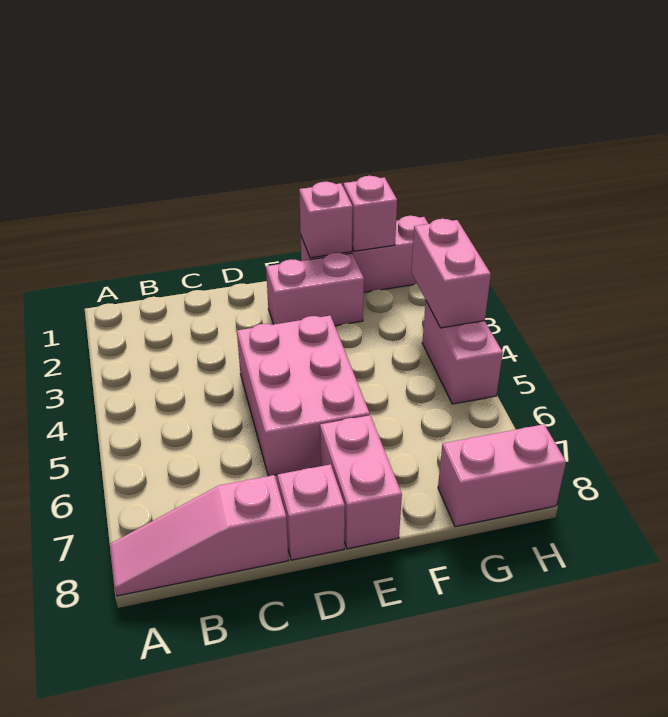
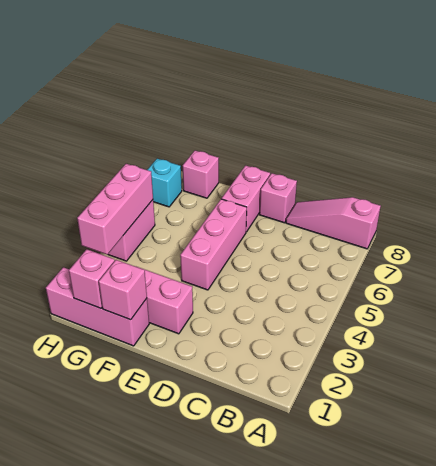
pink slope A8:C8 level 1 top C -> pink slope A8:C8 level 1 top A
pink brick D4:E6 level 1 -> pink brick E4:E6 level 1
pink brick G8:H8 level 1 -> pink brick G8 level 1
pink brick H3:H4 level 2 -> pink brick H3:H5 level 2
none -> cyan brick H7 level 1

